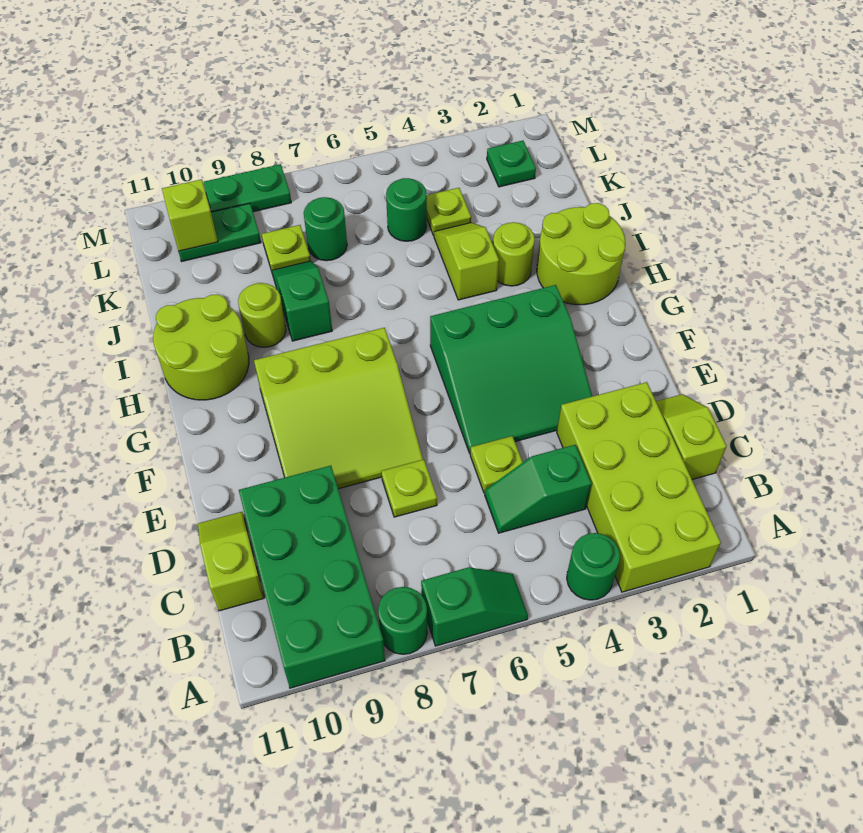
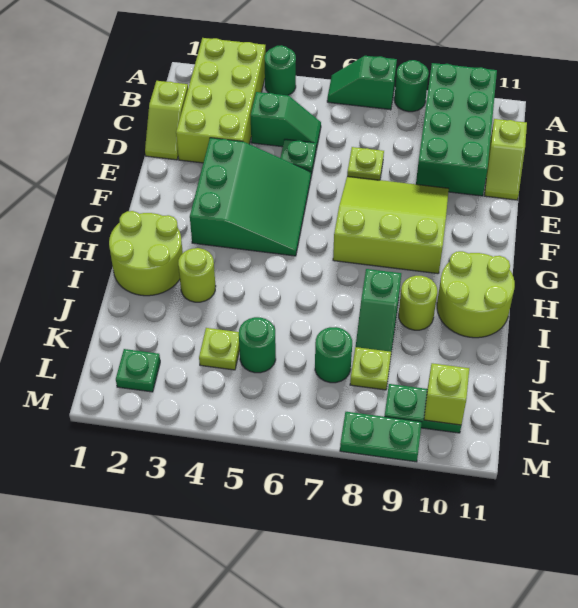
lime plate D5 level 1 -> green plate D5 level 1
green slope E3:G5 level 1 top G -> green slope E3:G5 level 1 top 3
lime slope I4:J4 level 1 top I -> none

